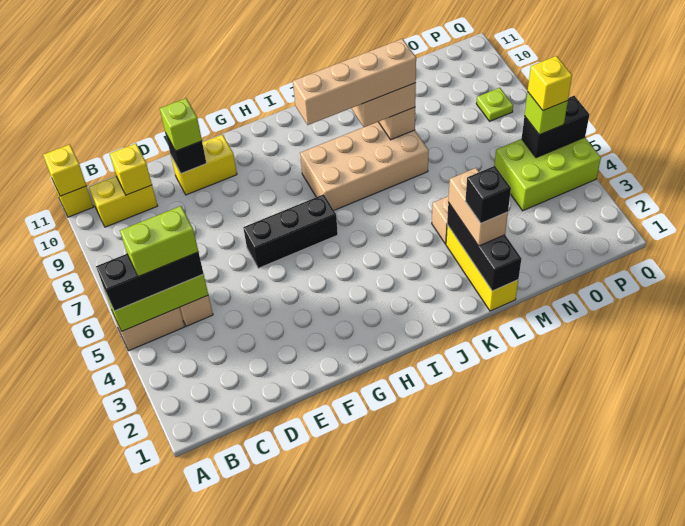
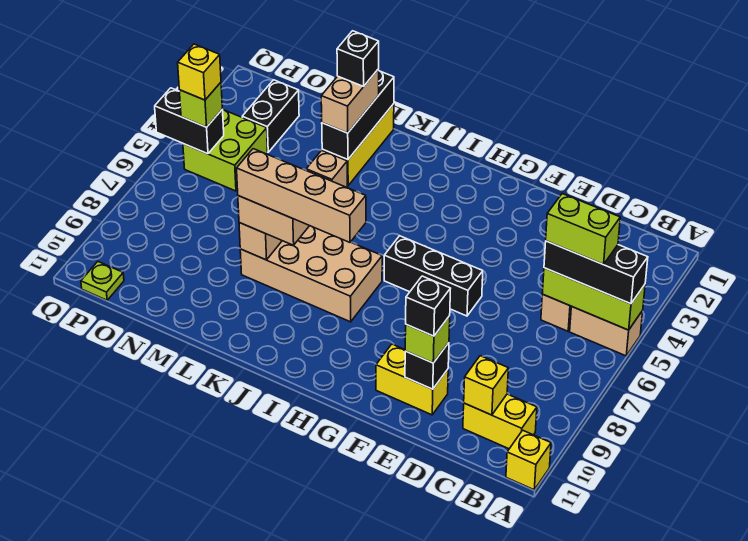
yellow brick A11 level 2 -> none
none -> black brick E10 level 4
none -> black brick O2:O3 level 1
lime brick O4:Q5 level 1 -> lime brick O4:P5 level 1
lime plate P8 level 1 -> lime plate P11 level 1

